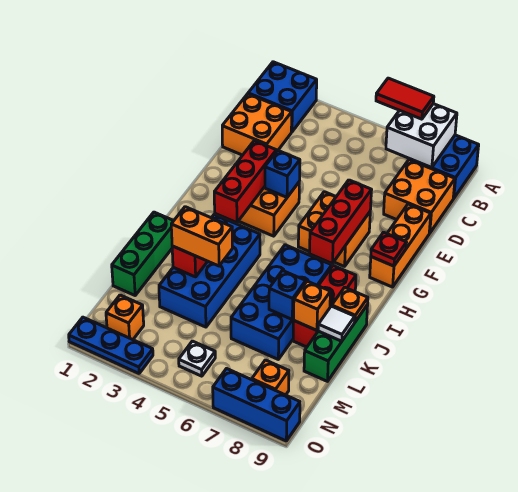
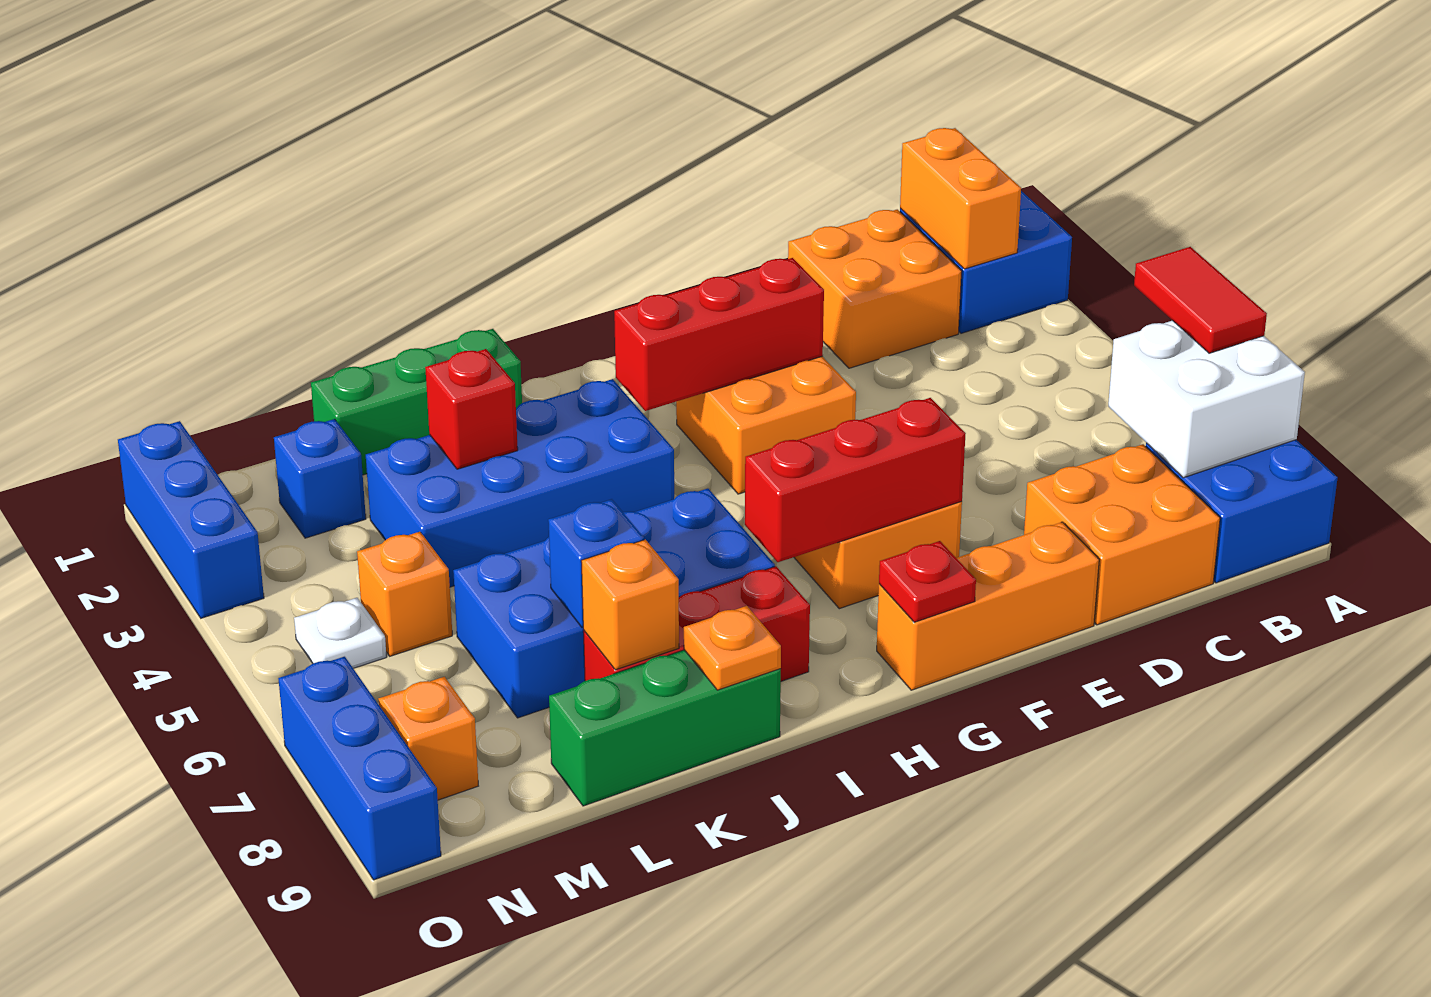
blue brick F4 level 2 -> blue brick M2 level 1
orange brick K3:K4 level 3 -> orange brick B1:B2 level 2
white tile K9 level 2 -> none
orange brick N2 level 1 -> orange brick M5 level 1
blue plate O1:O3 level 1 -> blue brick O1:O3 level 1

